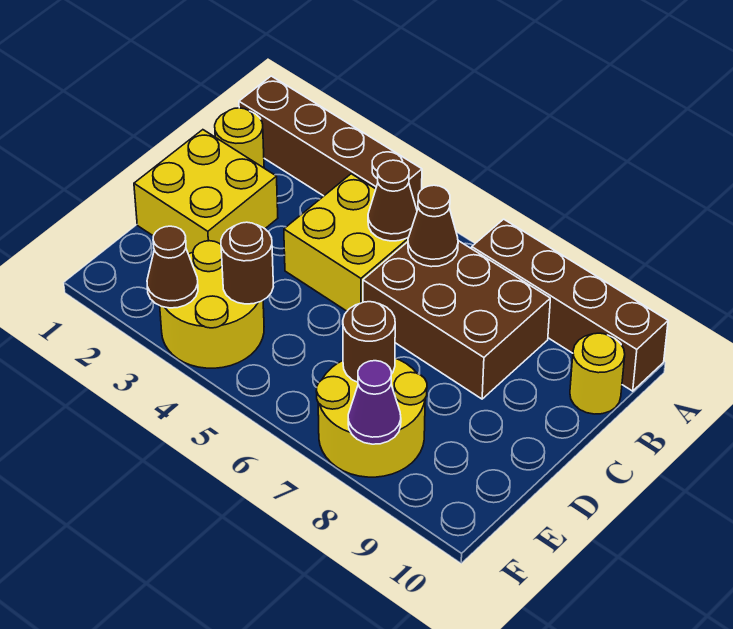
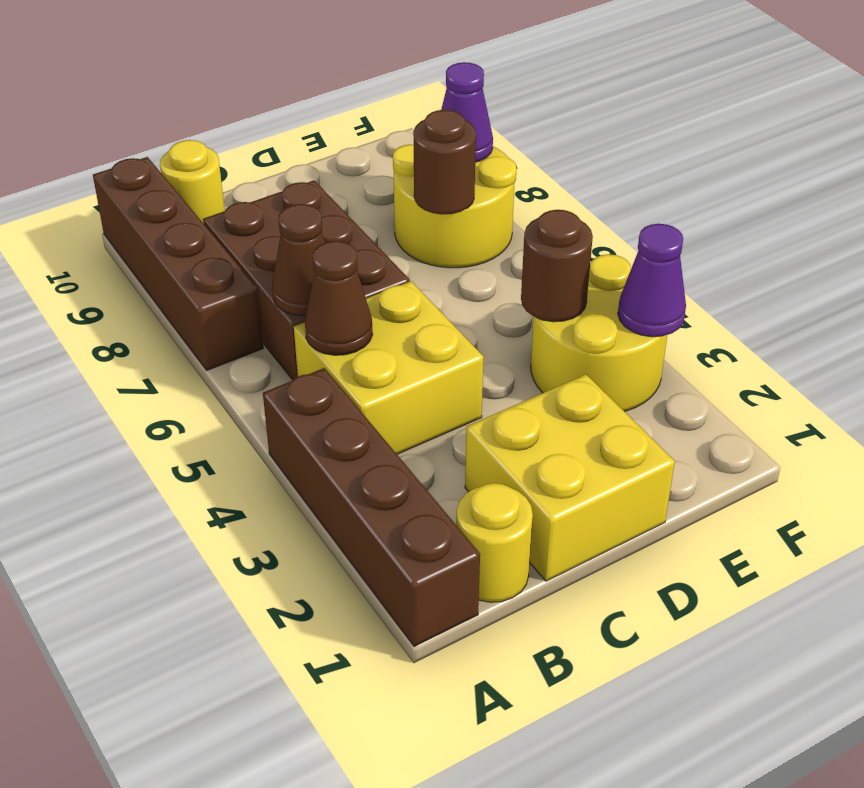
brown cone F3 level 2 -> purple cone F3 level 2

